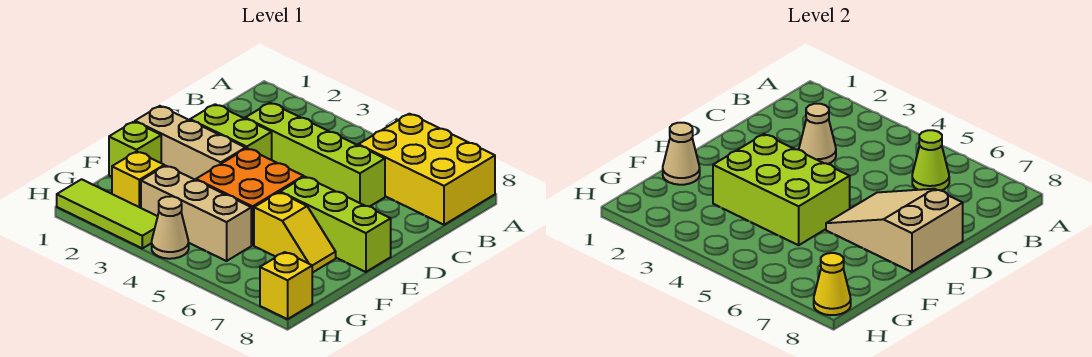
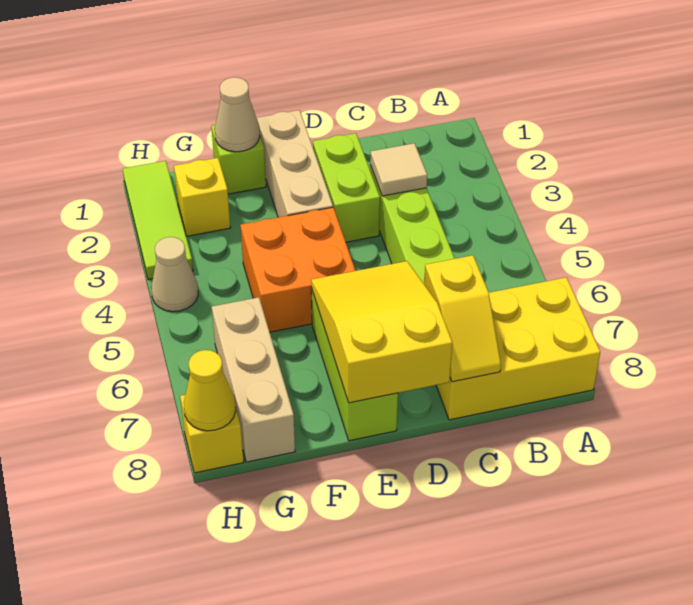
yellow brick A6:B8 level 1 -> yellow brick A7:C8 level 1
lime cone B6 level 2 -> none
tan cone C3 level 2 -> tan tile C3 level 2
tan slope D6:E8 level 2 top 8 -> yellow slope D6:E8 level 2 top 8
lime brick E3:F5 level 2 -> none
yellow slope F6:F7 level 1 top 6 -> yellow slope C7:C8 level 2 top 7
tan brick G3:G5 level 1 -> tan brick G6:G8 level 1

